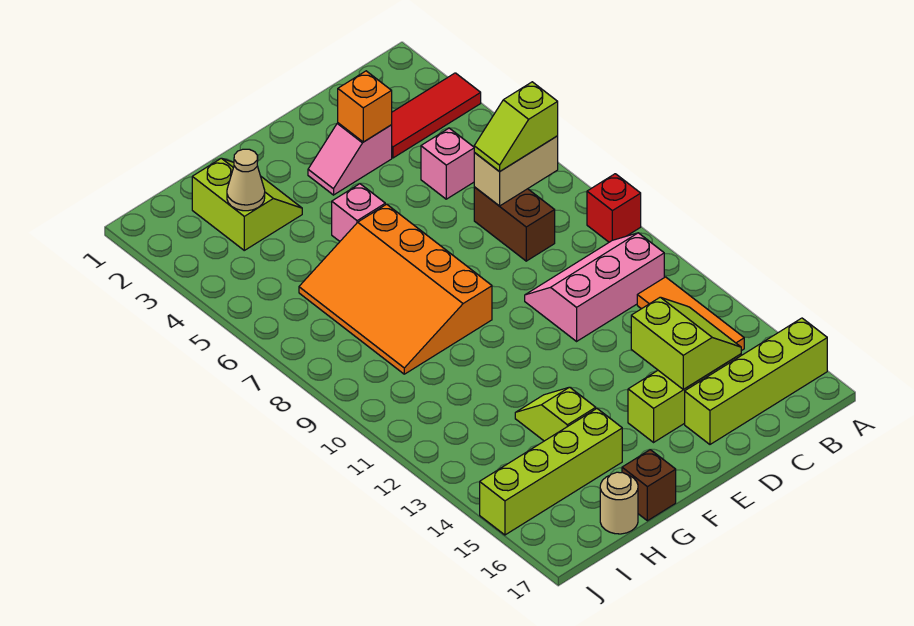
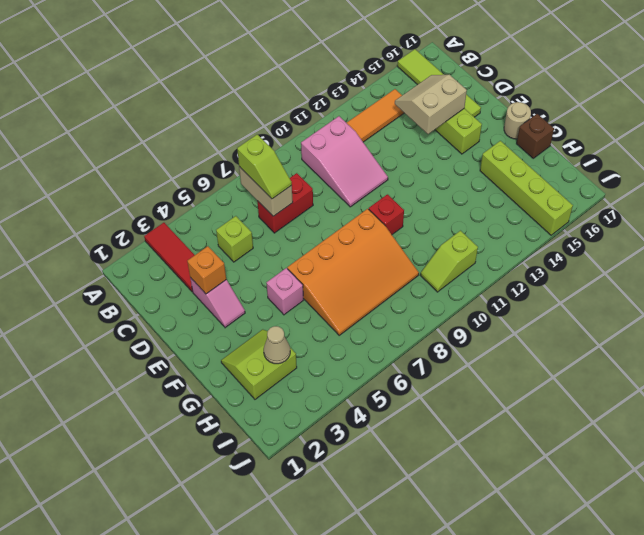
red brick A9 level 1 -> red brick F10 level 1
lime brick A16:D16 level 1 -> lime tile A16:D16 level 1
pink slope B10:D11 level 1 top 11 -> pink slope B10:D11 level 1 top B
pink brick C5 level 1 -> lime brick C5 level 1
brown brick C7:C8 level 1 -> red brick C7:C8 level 1
lime slope C14:D15 level 2 top D -> tan slope C14:D15 level 2 top D
lime slope G13:G14 level 1 top 14 -> lime slope I10:I11 level 1 top 11
tan round brick H17 level 1 -> tan round brick F17 level 1

